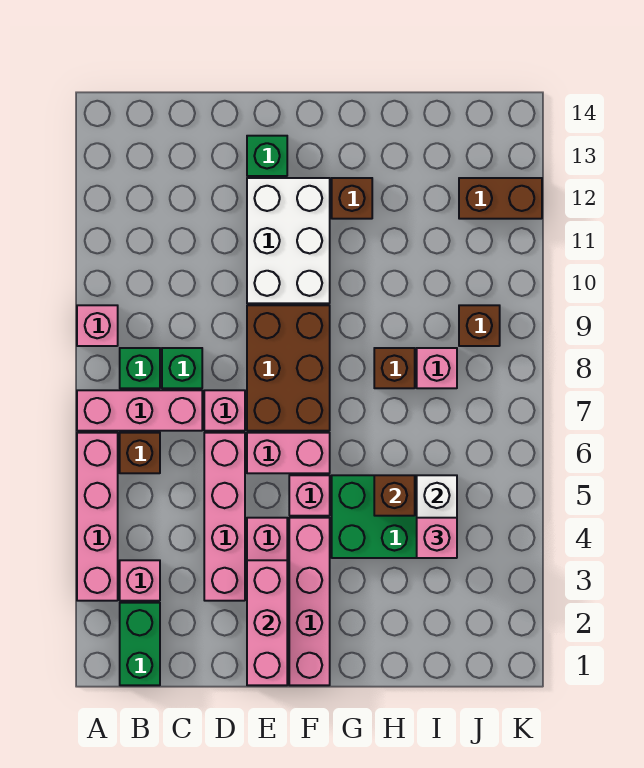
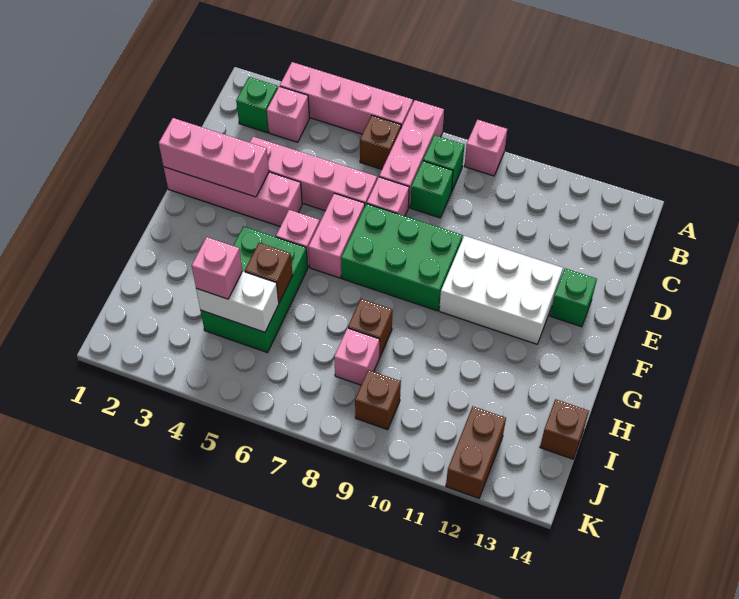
green brick B1:B2 level 1 -> green brick B2 level 1
brown brick E7:F9 level 1 -> green brick E7:F9 level 1
pink brick F1:F4 level 1 -> none
brown brick G12 level 1 -> brown brick I14 level 1

